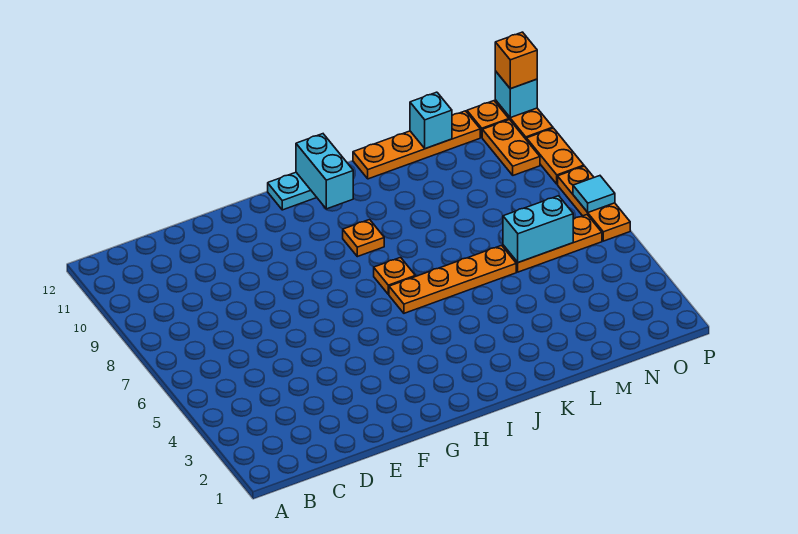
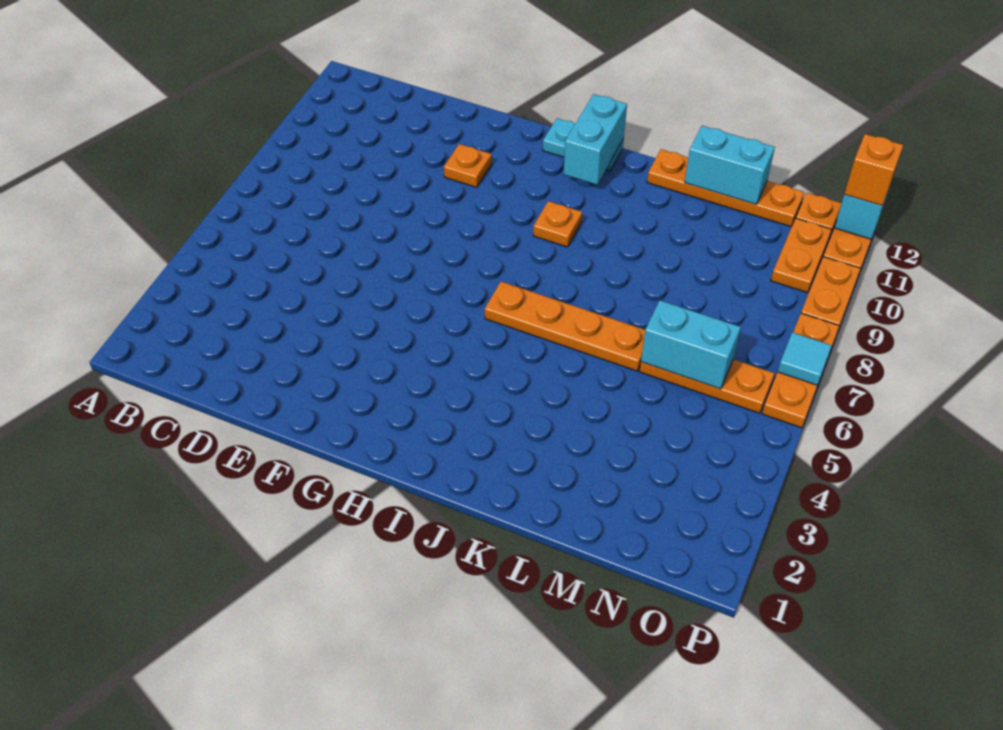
orange plate I7 level 1 -> orange plate F10 level 1
cyan brick M12 level 2 -> cyan brick L12:M12 level 2

